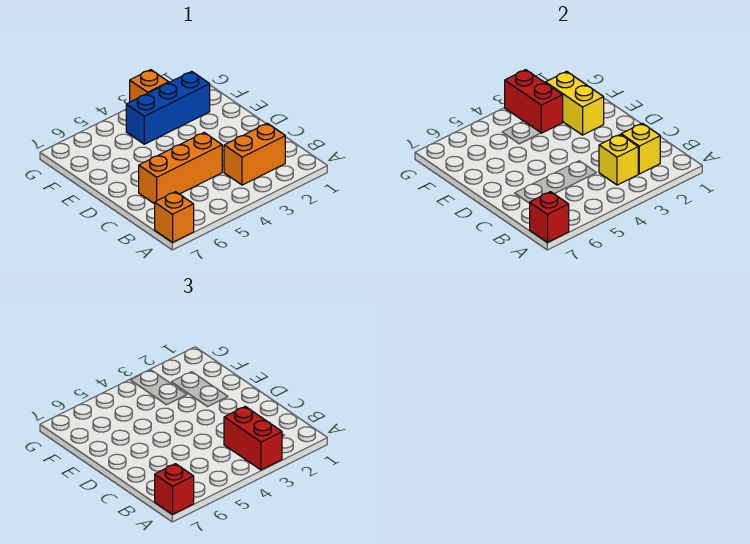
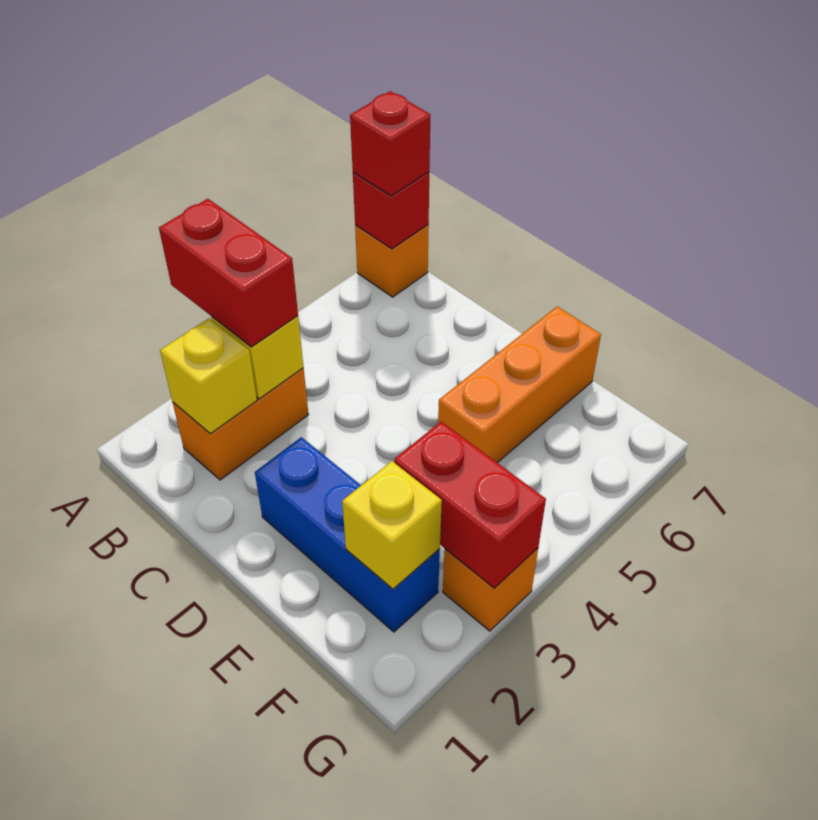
orange brick C4:C6 level 1 -> orange brick E5:E7 level 1
yellow brick E2:F2 level 2 -> yellow brick F2 level 2
blue brick F2:F4 level 1 -> blue brick D2:F2 level 1

